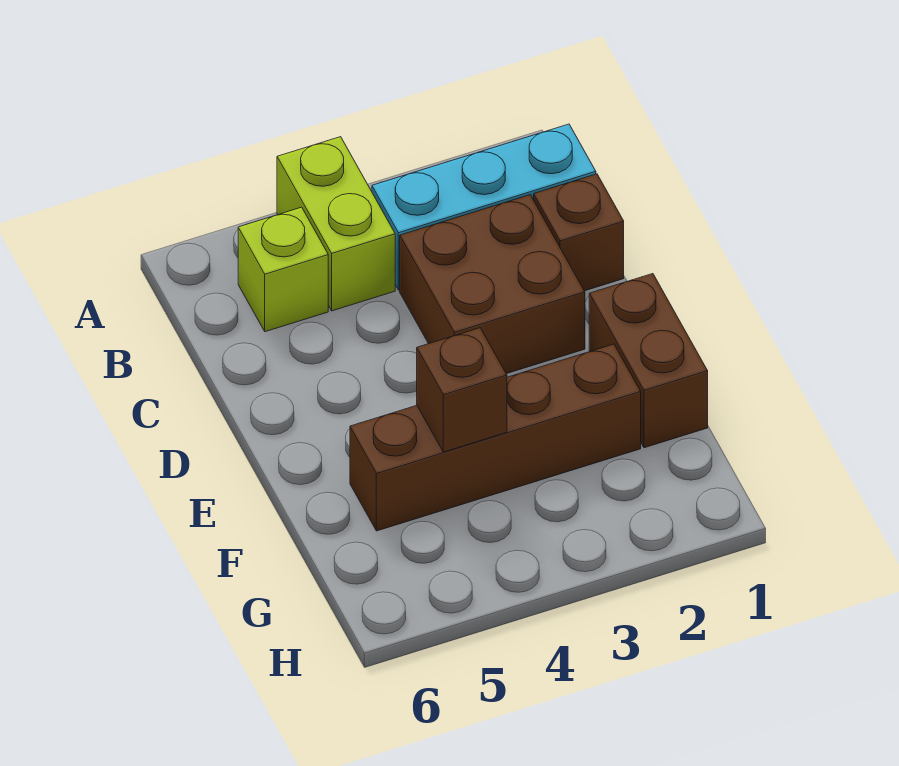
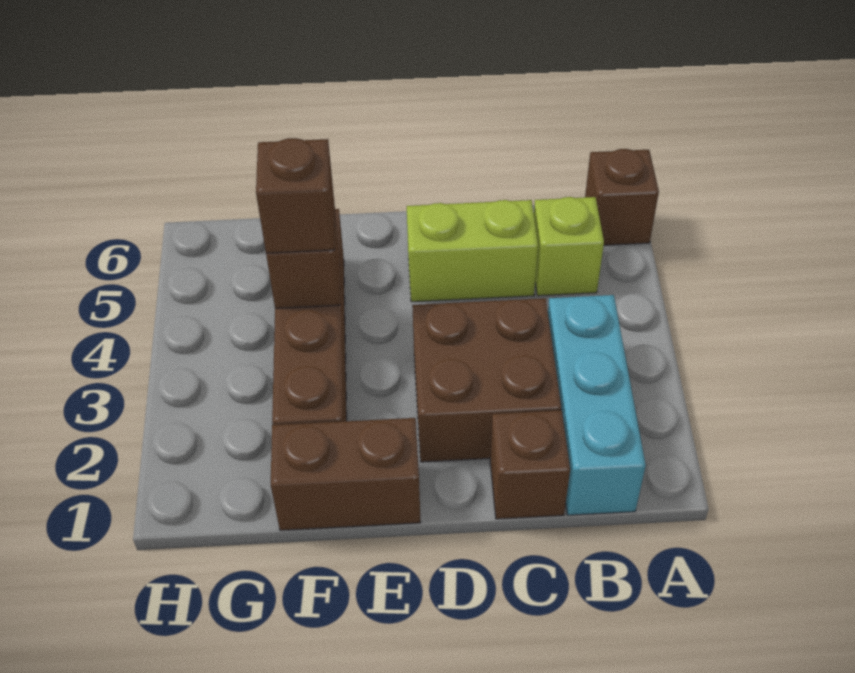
lime brick A4:B4 level 1 -> lime brick C5:D5 level 1
none -> brown brick A6 level 1
none -> brown brick F4 level 3

